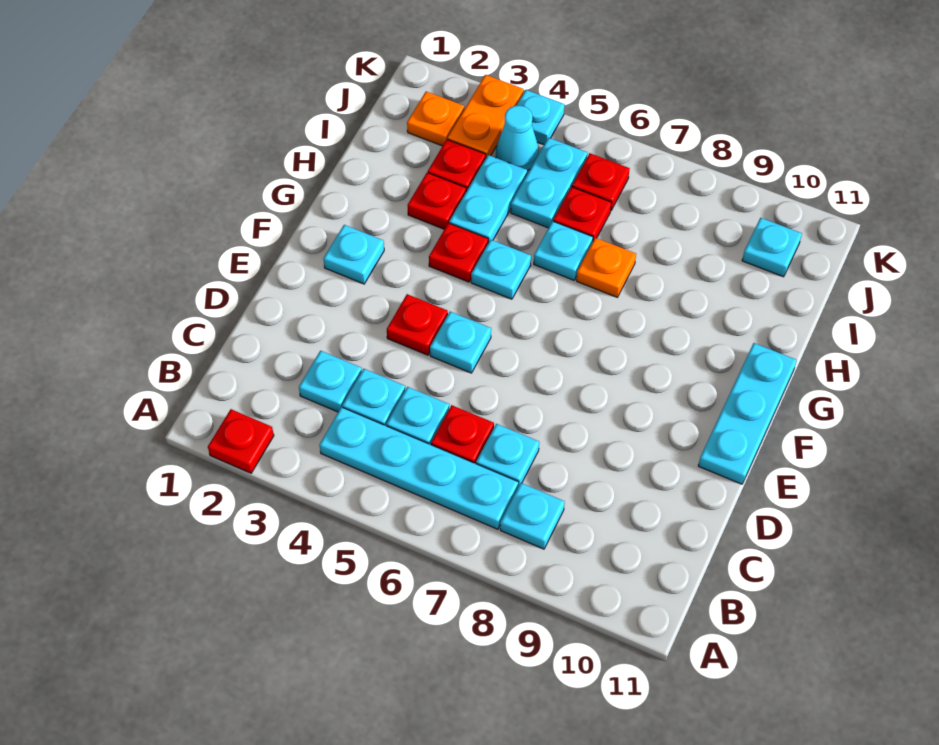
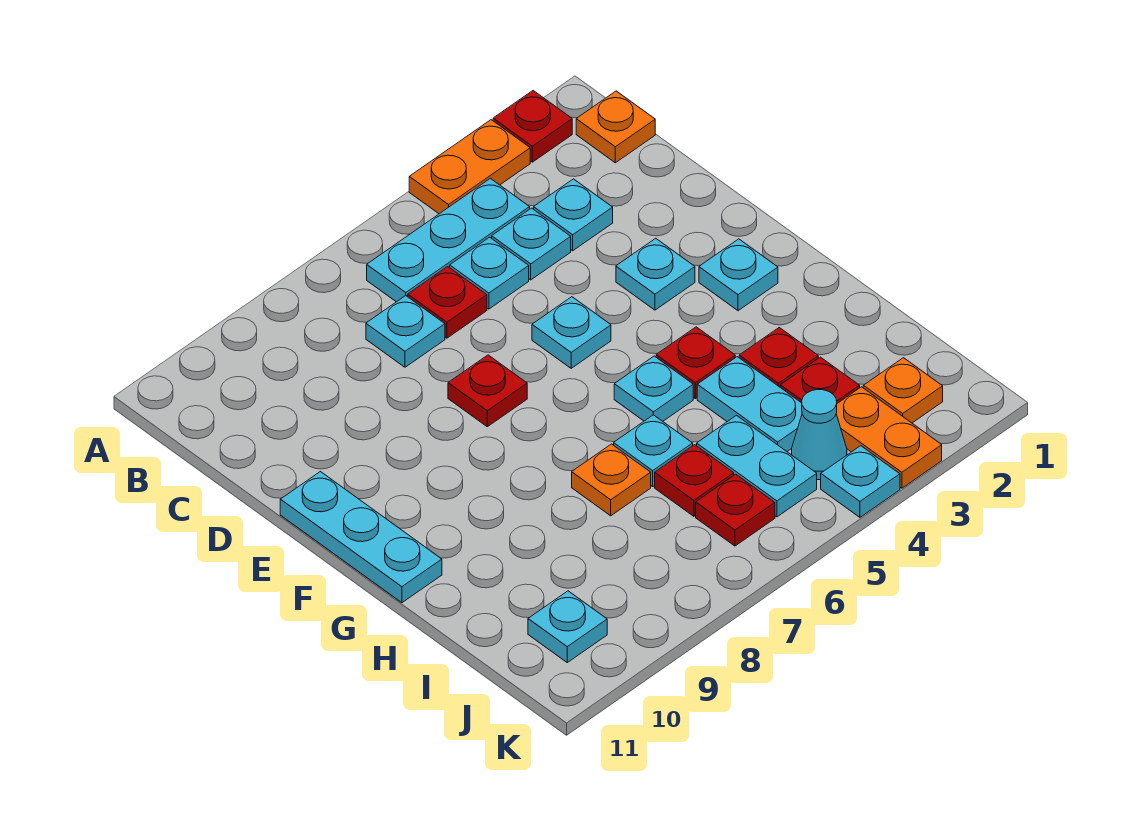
none -> orange plate A3:A4 level 1
none -> orange plate B1 level 1
cyan plate B4:B7 level 1 -> cyan plate B4:B6 level 1
cyan plate B8 level 1 -> cyan plate E3 level 1
red plate E4 level 1 -> red plate E7 level 1

